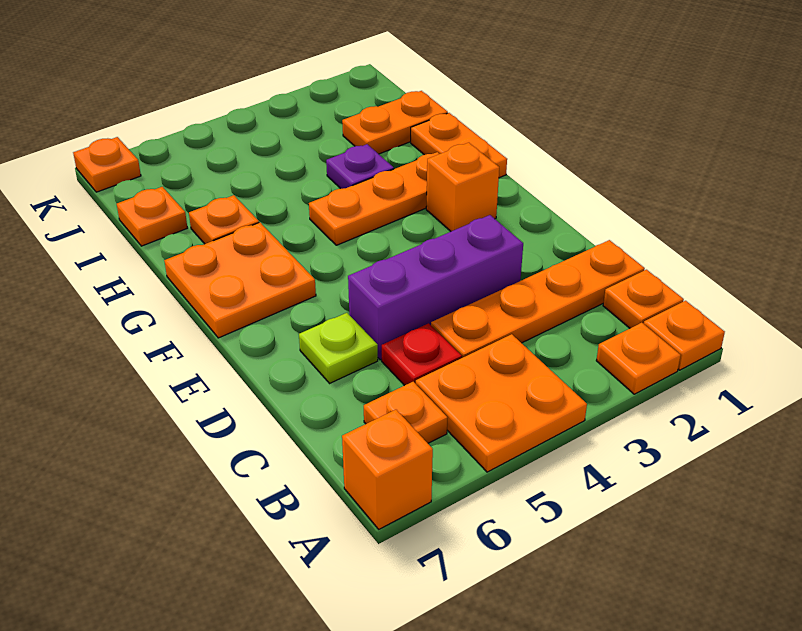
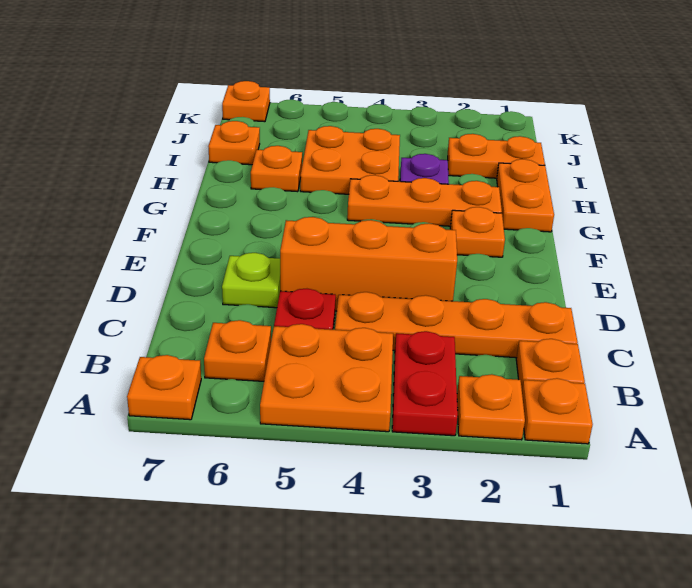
none -> red plate A3:B3 level 1
orange brick A7 level 1 -> orange plate A7 level 1
purple brick D3:D5 level 1 -> orange brick D3:D5 level 1
orange brick F2 level 1 -> orange plate F2 level 1
orange plate F6:G7 level 1 -> orange plate H4:I5 level 1

